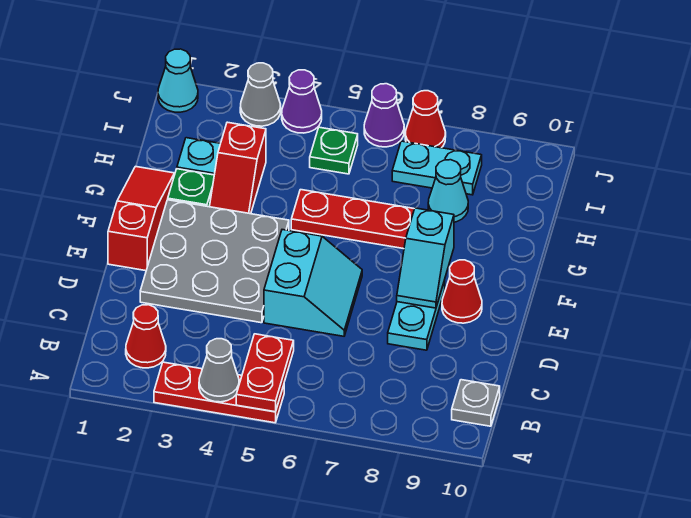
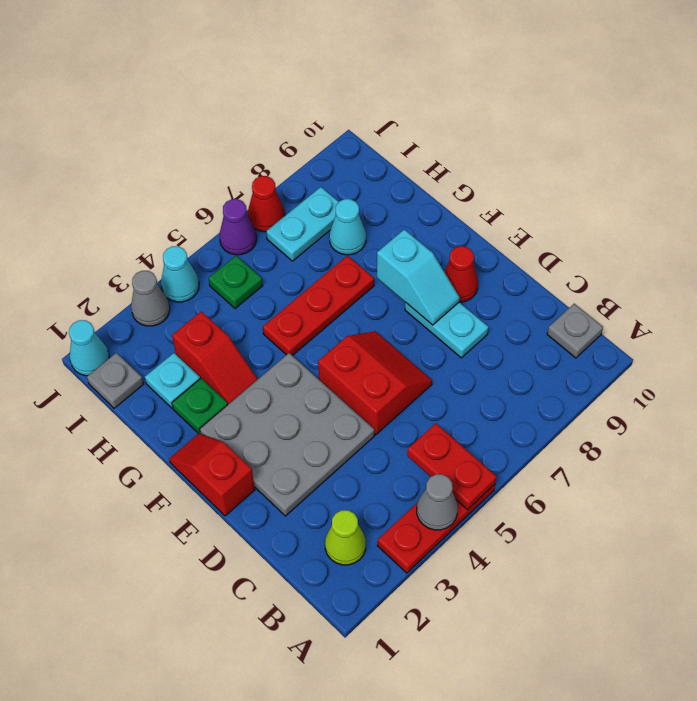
red cone B2 level 1 -> lime cone B2 level 1
cyan slope D5:E6 level 1 top 5 -> red slope D5:E6 level 1 top 5
red slope E1:G1 level 1 top E -> red slope E1:F1 level 1 top E
none -> grey plate I1 level 1
purple cone J4 level 1 -> cyan cone J4 level 1

